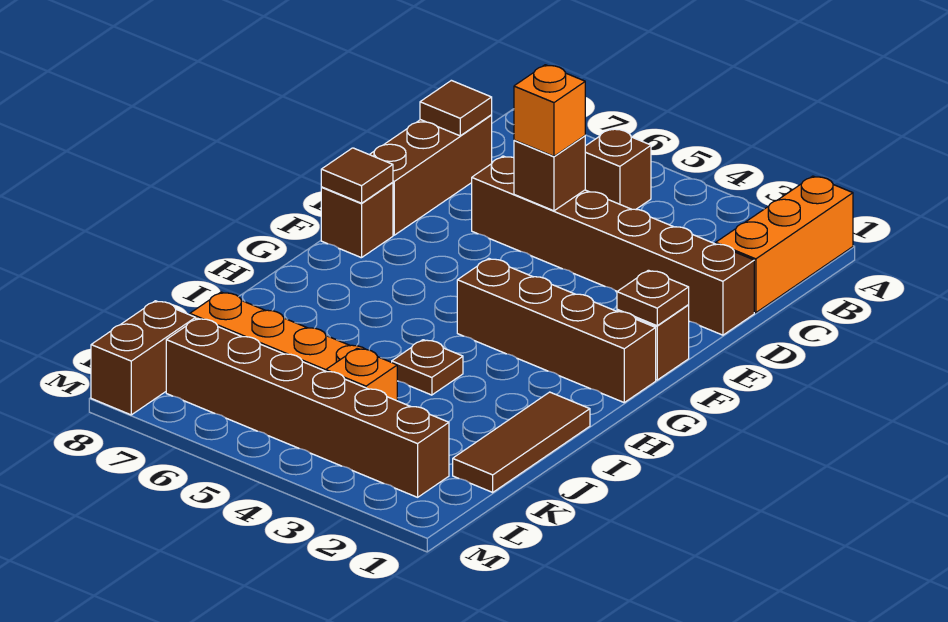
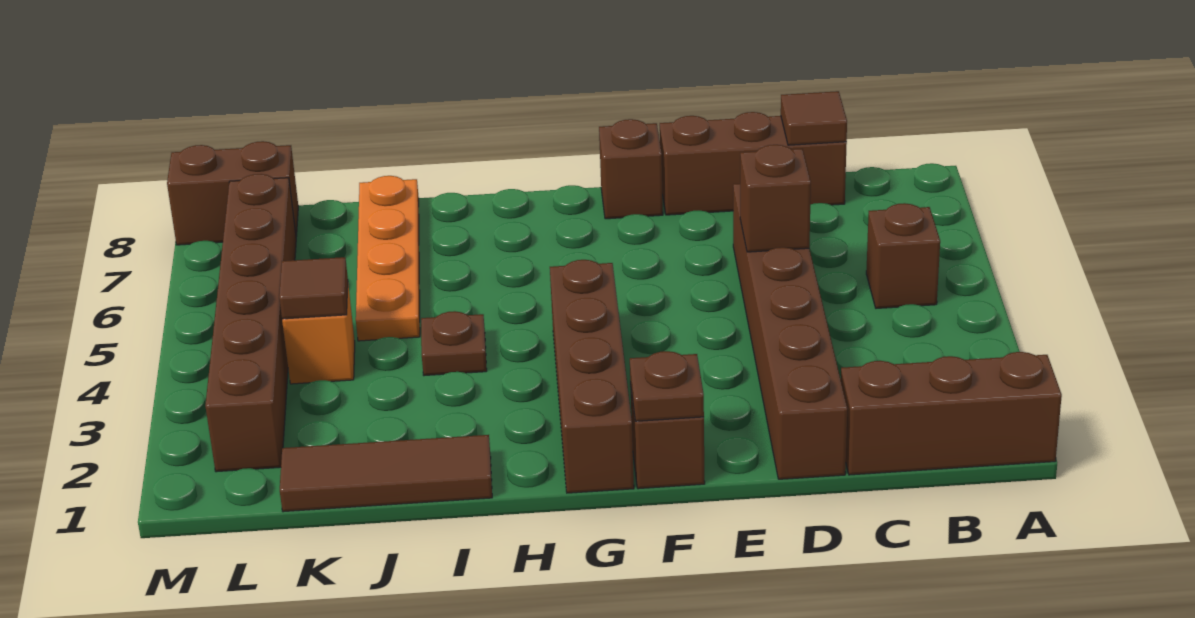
orange brick A1:C1 level 1 -> brown brick A1:C1 level 1
orange brick D5 level 3 -> none
brown tile F8 level 2 -> brown tile K4 level 2

